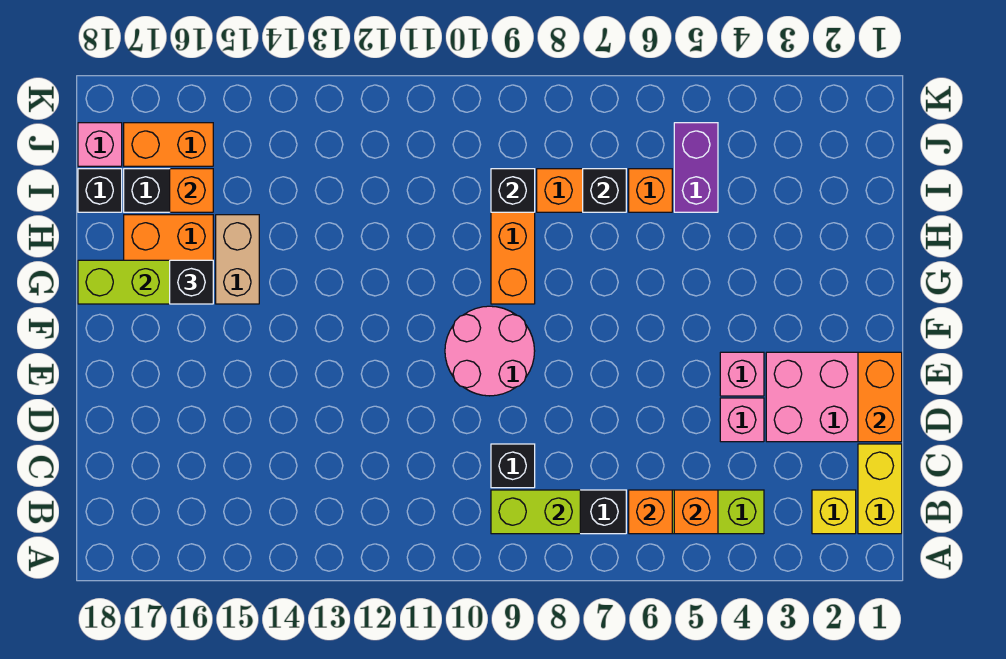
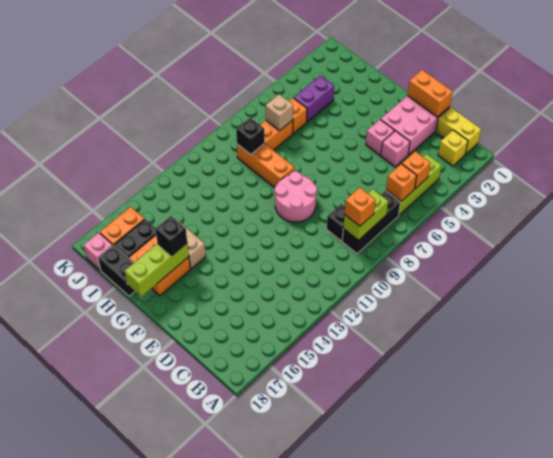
purple brick I5:J5 level 1 -> purple brick I4:I5 level 1
black brick I7 level 2 -> tan brick I7 level 2
orange brick I16 level 2 -> orange brick B9 level 3
black brick I18 level 1 -> black brick H18:I18 level 1

